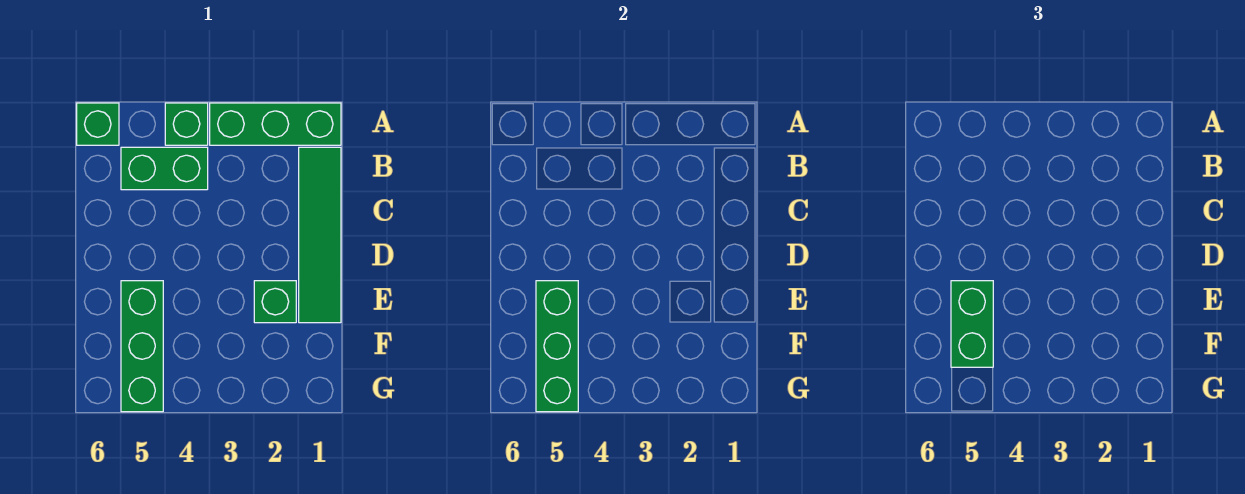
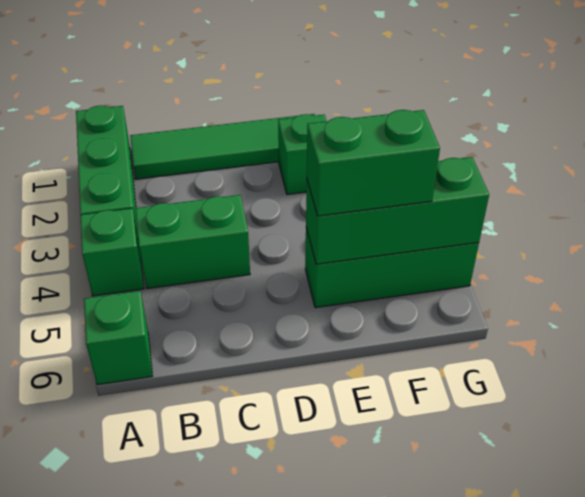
green brick B4:B5 level 1 -> green brick B4:C4 level 1

